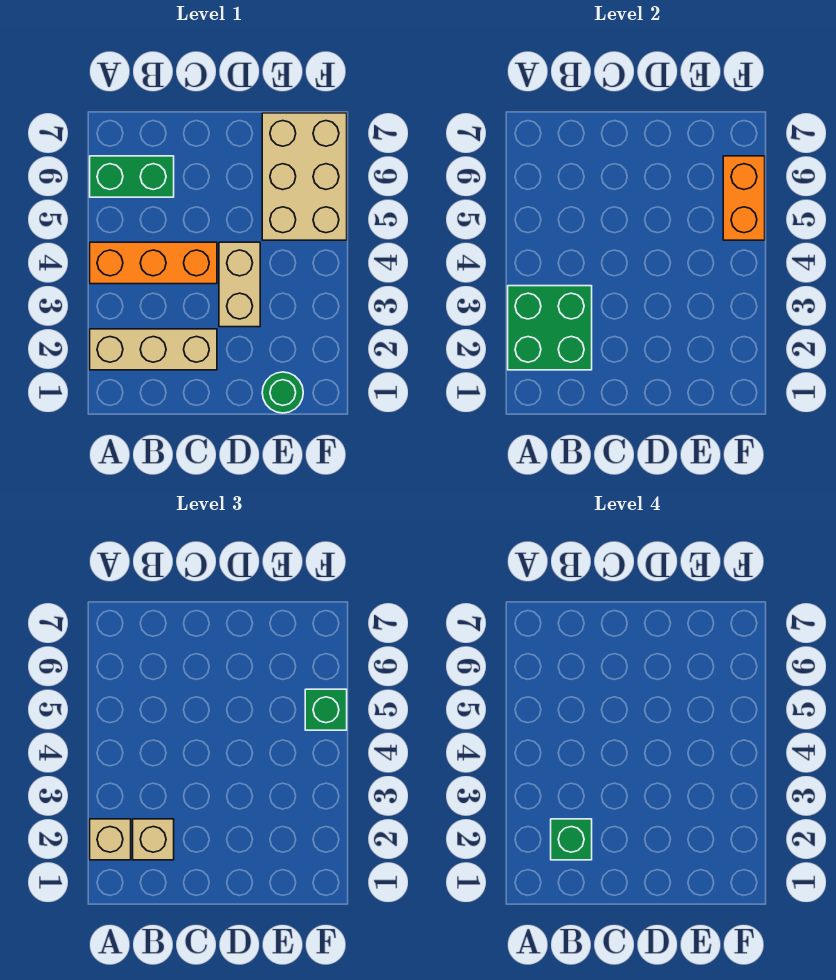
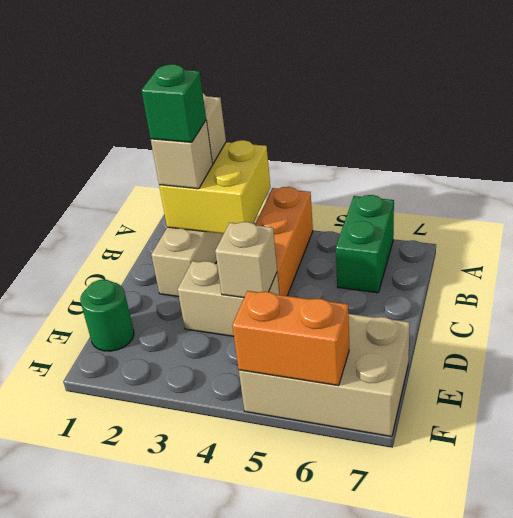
green brick A2:B3 level 2 -> yellow brick A2:B3 level 2
none -> tan brick D4 level 2
green brick F5 level 3 -> none

